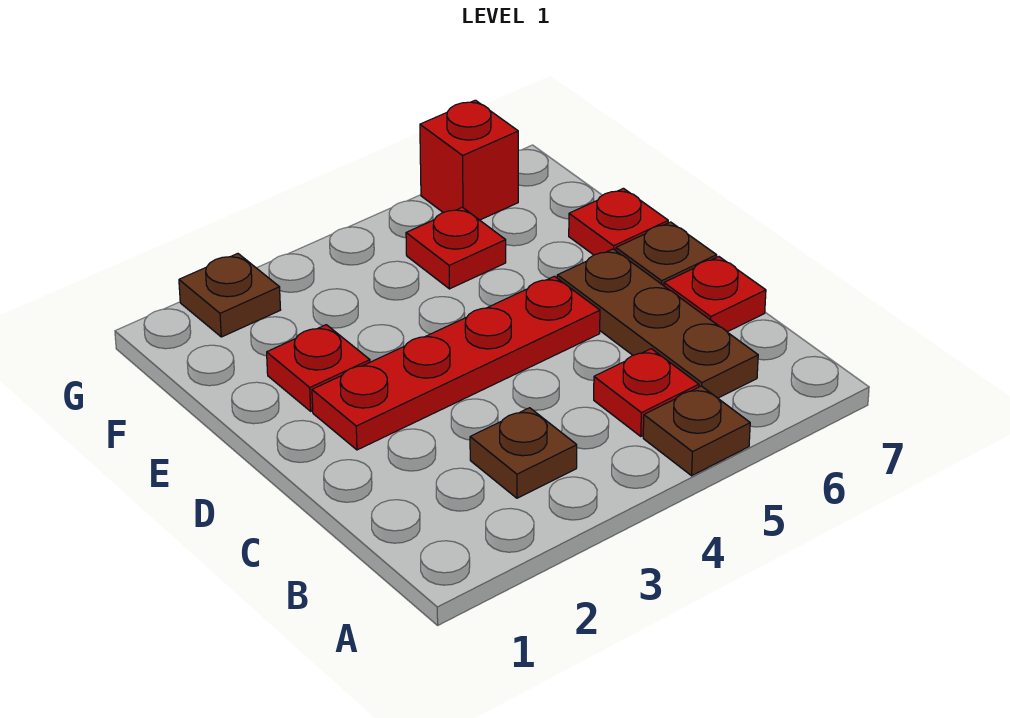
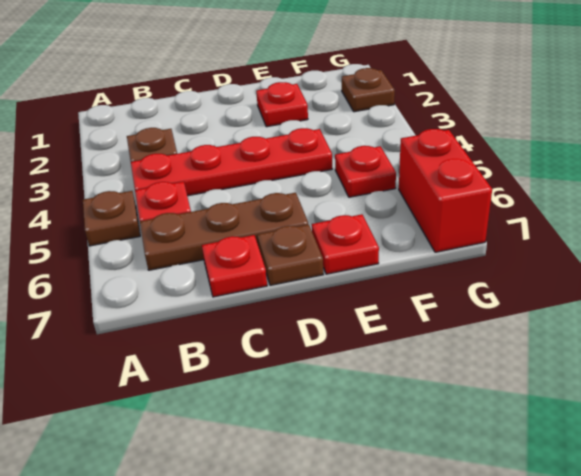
red plate D2:D5 level 1 -> red plate B4:E4 level 1
red brick G6 level 1 -> red brick G6:G7 level 1

